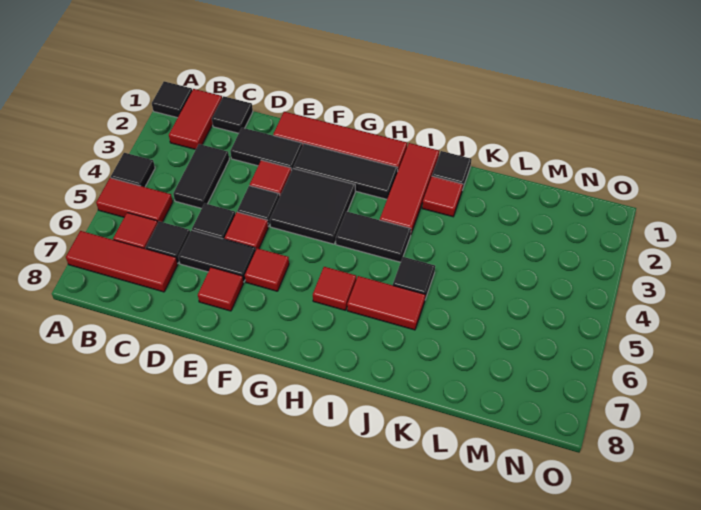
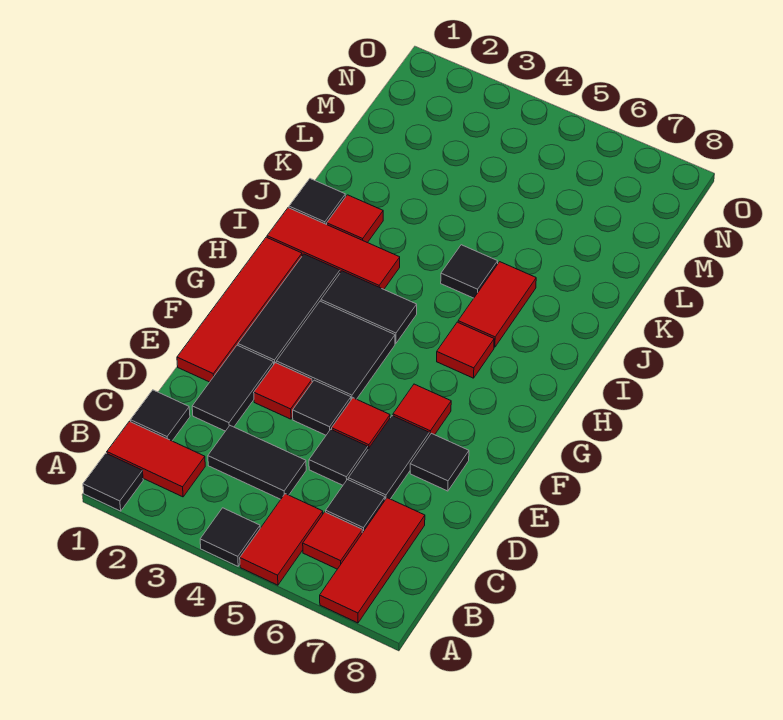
red tile E7 level 1 -> black tile E7 level 1
black tile H4:I4 level 1 -> black tile H3:H4 level 1

